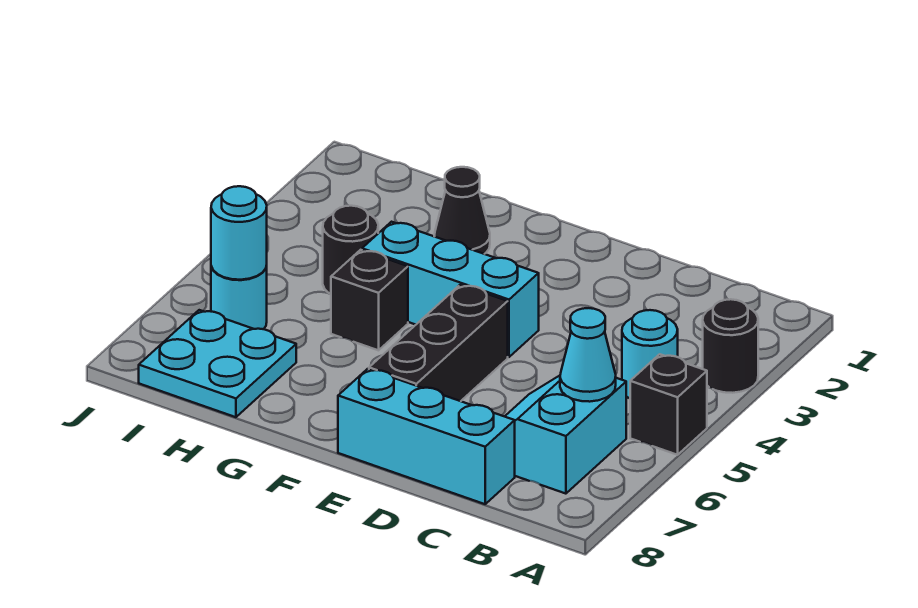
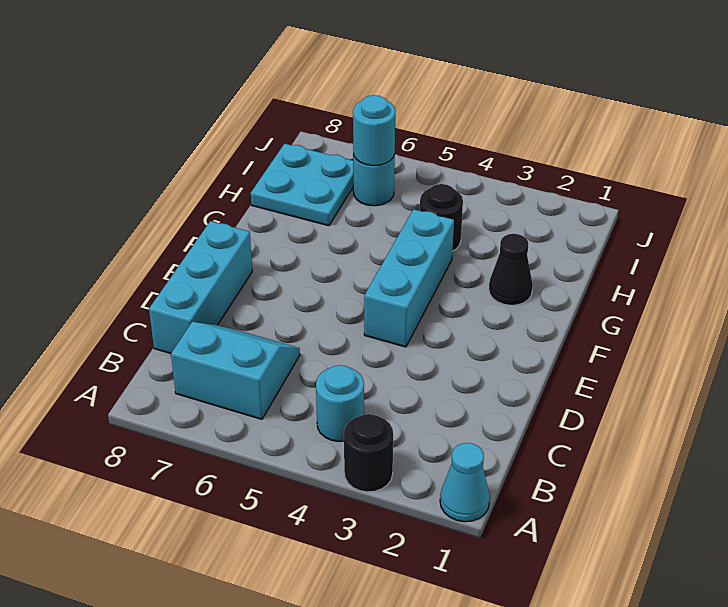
black brick A5 level 1 -> none
cyan cone B6 level 2 -> cyan cone A1 level 1
black brick E5:E7 level 1 -> none
black brick G5 level 1 -> none

